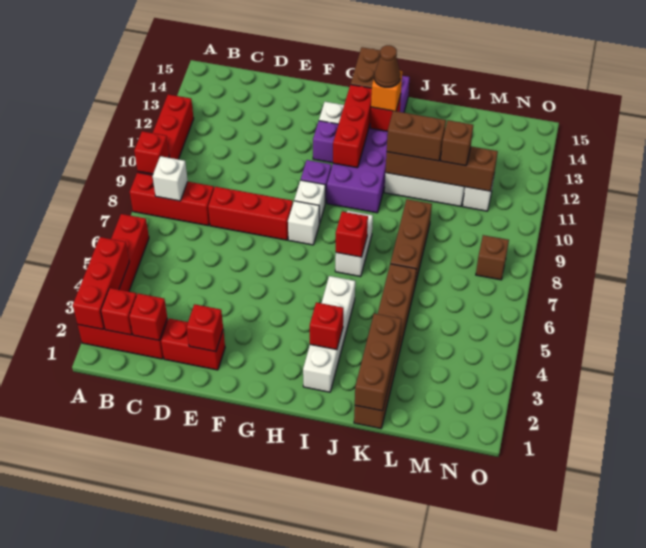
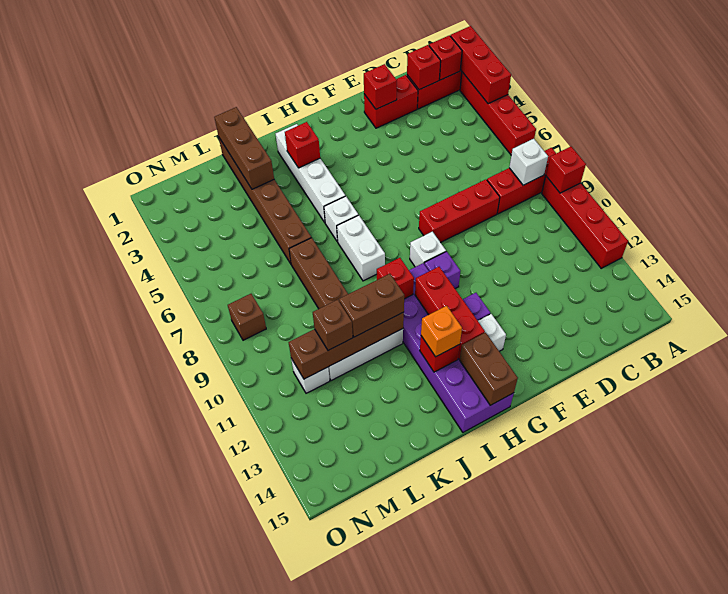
white brick G8 level 1 -> white brick I6 level 1
red brick I7 level 2 -> red brick I10 level 2
brown cone I13 level 4 -> none

